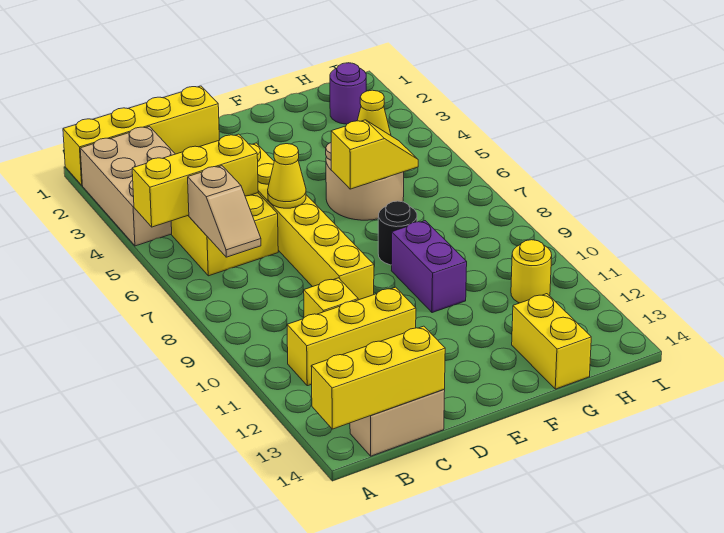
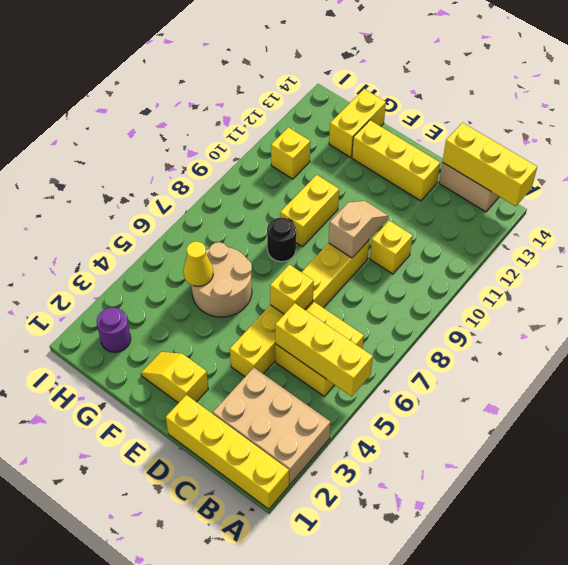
tan brick A2:B4 level 1 -> tan brick A2:C3 level 1
tan slope B6:B7 level 2 top 6 -> tan slope D9:D10 level 2 top 9
yellow brick B11:D11 level 1 -> yellow brick D13:F13 level 1
yellow cone D6 level 2 -> yellow brick D6 level 2
yellow slope F6:G6 level 2 top F -> yellow slope E2:F2 level 1 top E
purple brick F9:F10 level 1 -> yellow brick F9:F10 level 1
yellow round brick H11 level 1 -> yellow brick H11 level 1

